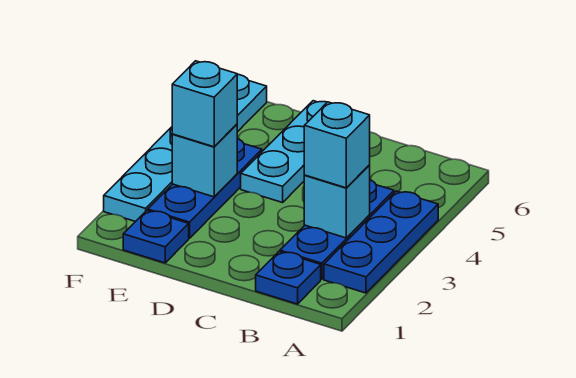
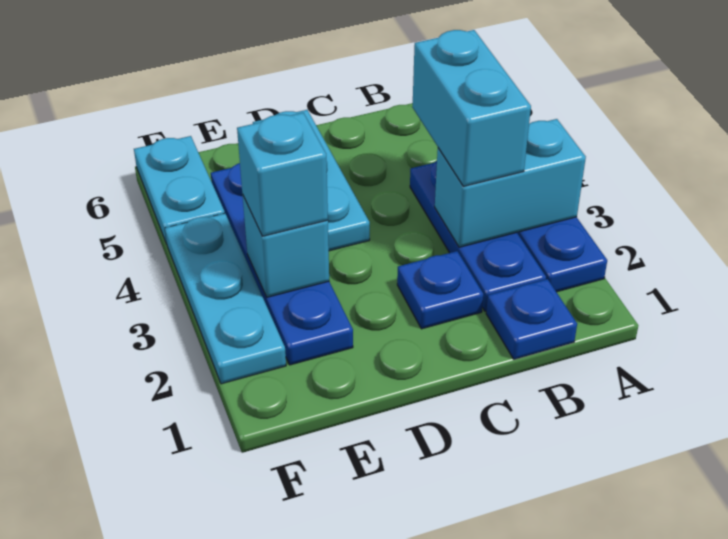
cyan brick B3 level 2 -> cyan brick A3:B3 level 2
cyan brick B3 level 3 -> cyan brick B3:B4 level 3
blue plate E1 level 1 -> blue plate C2 level 1
blue plate E2:E4 level 1 -> blue plate E2:E5 level 1

